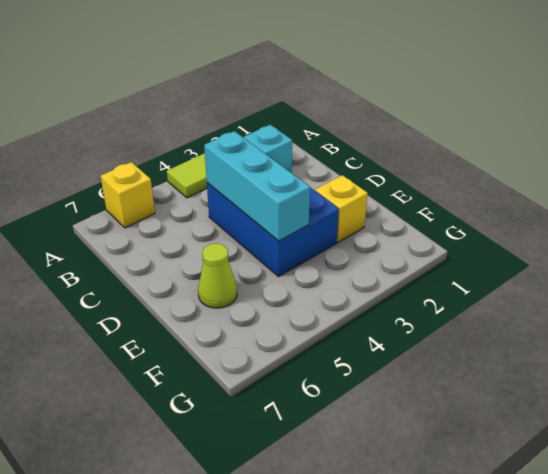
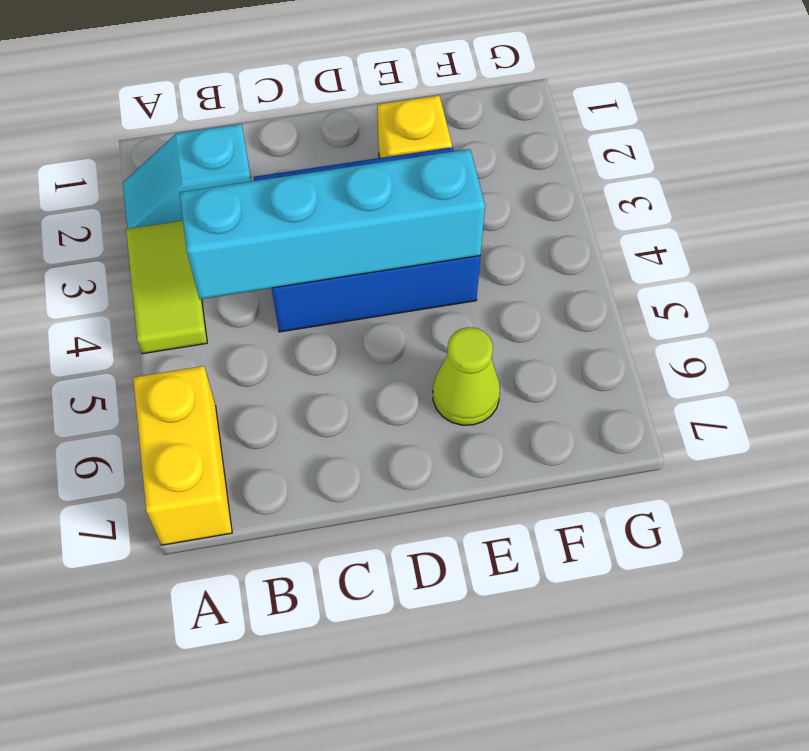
yellow brick A6 level 1 -> yellow brick A6:A7 level 1
cyan brick C4:E4 level 2 -> cyan brick B4:E4 level 2

